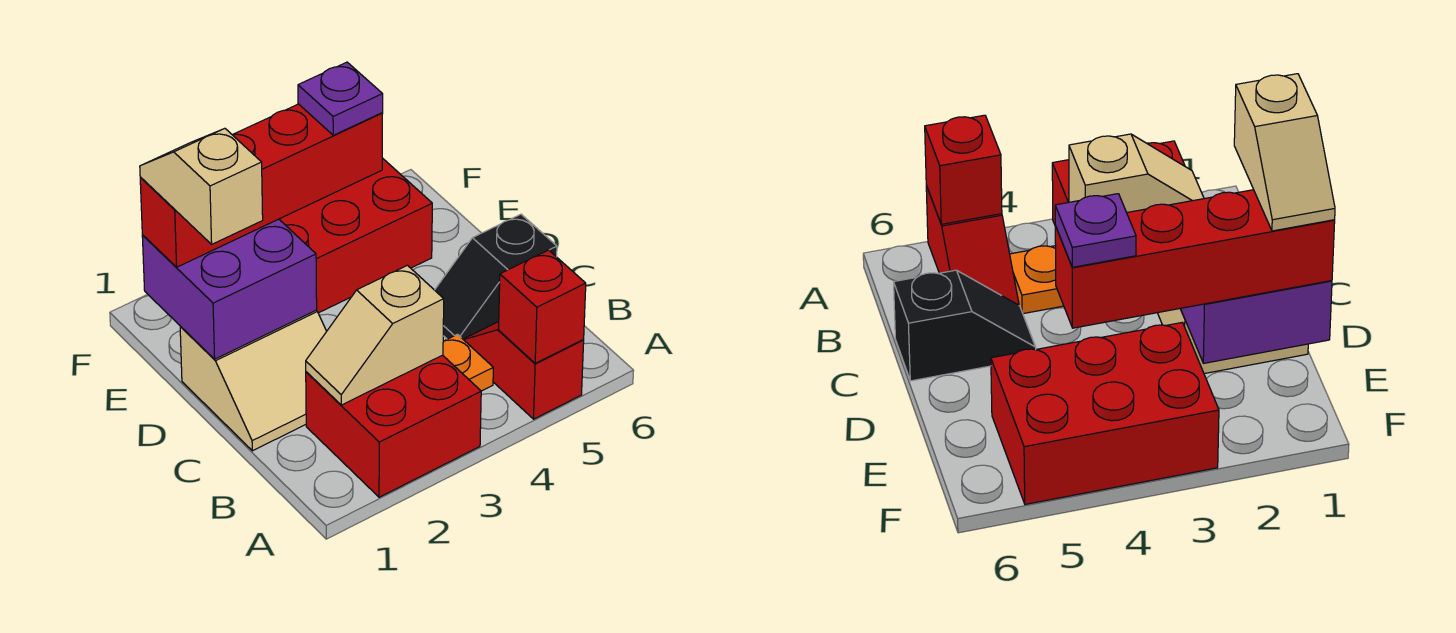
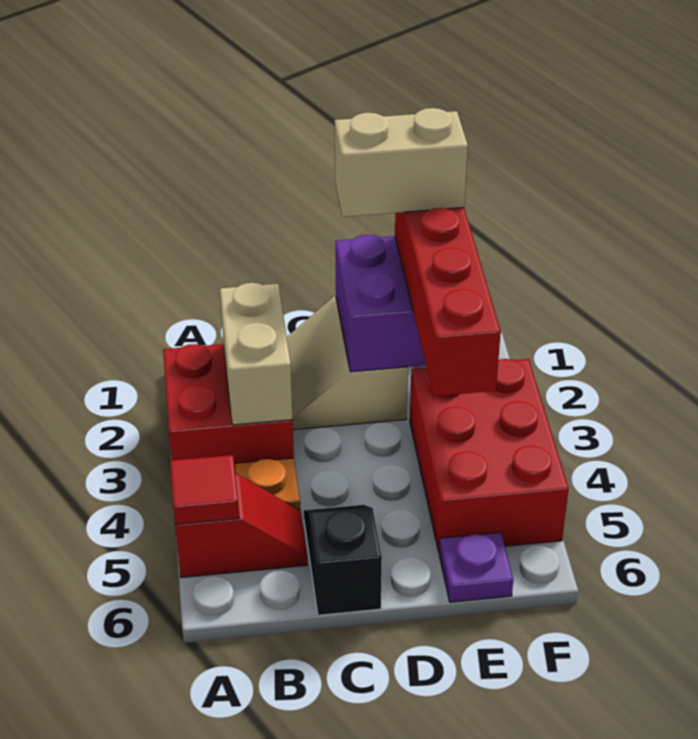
red brick A5 level 2 -> red tile A5 level 2
tan slope B2:B3 level 2 top 3 -> tan brick B2:B3 level 2
tan slope D1:E1 level 4 top D -> tan brick D1:E1 level 4
purple plate E4 level 4 -> purple plate E6 level 1

